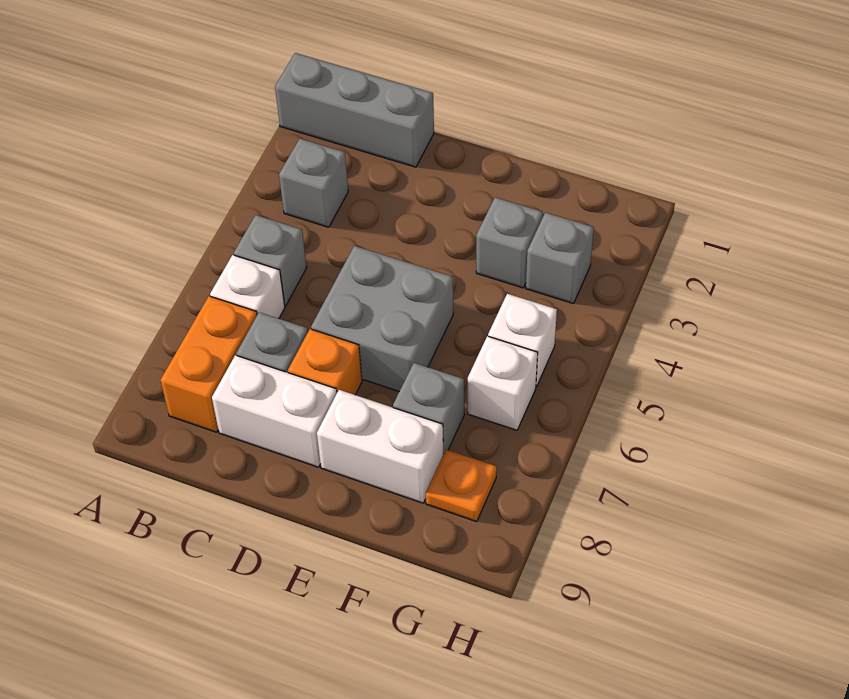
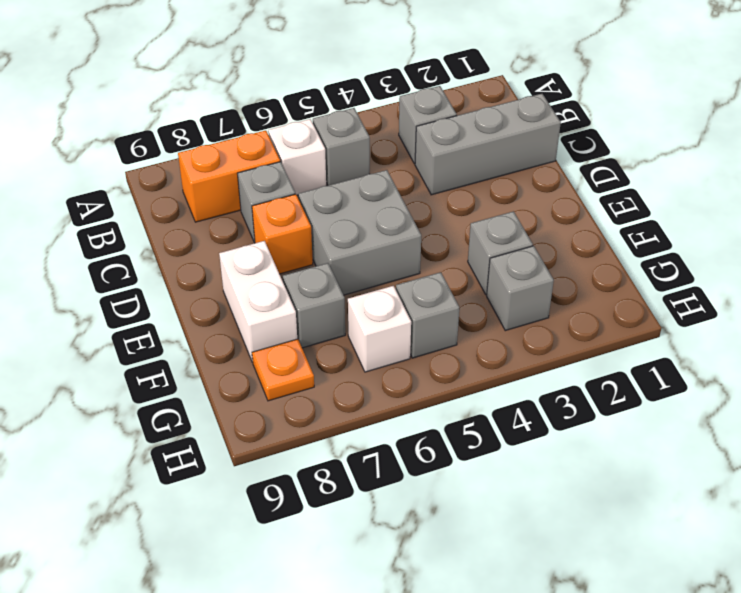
grey brick A1:C1 level 1 -> grey brick C1:C3 level 1
white brick C8:D8 level 1 -> none
white brick G5 level 1 -> grey brick G5 level 1

